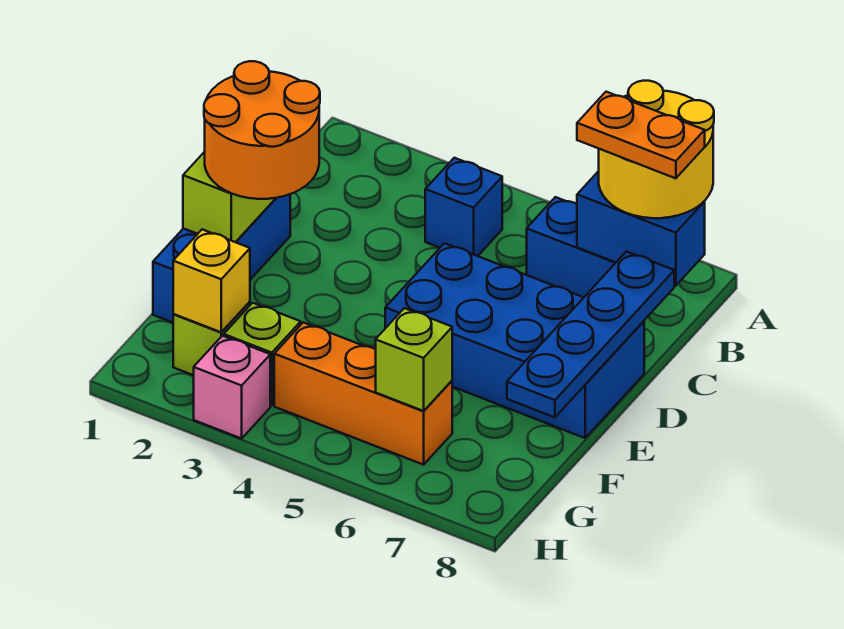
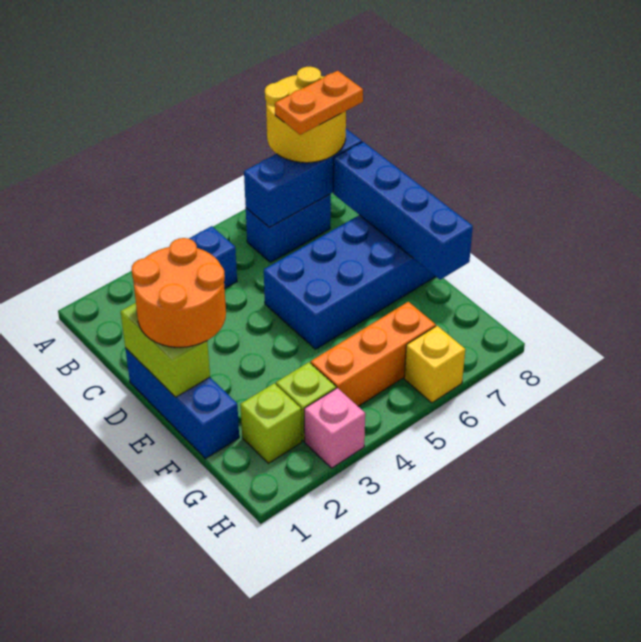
blue brick B7:B8 level 2 -> blue brick B6:B8 level 2
blue plate C8:F8 level 2 -> blue brick C8:F8 level 2
yellow brick G2 level 2 -> yellow brick H6 level 1
lime brick G6 level 2 -> none

